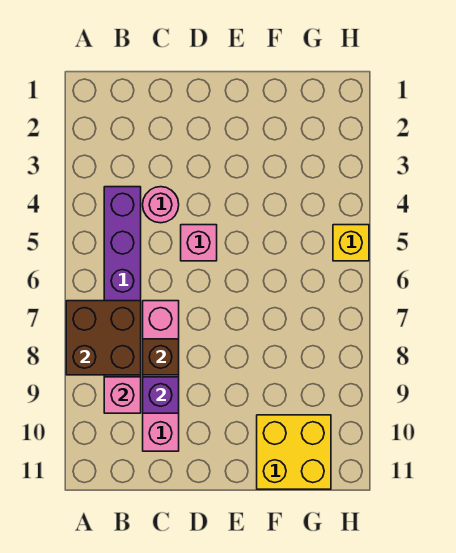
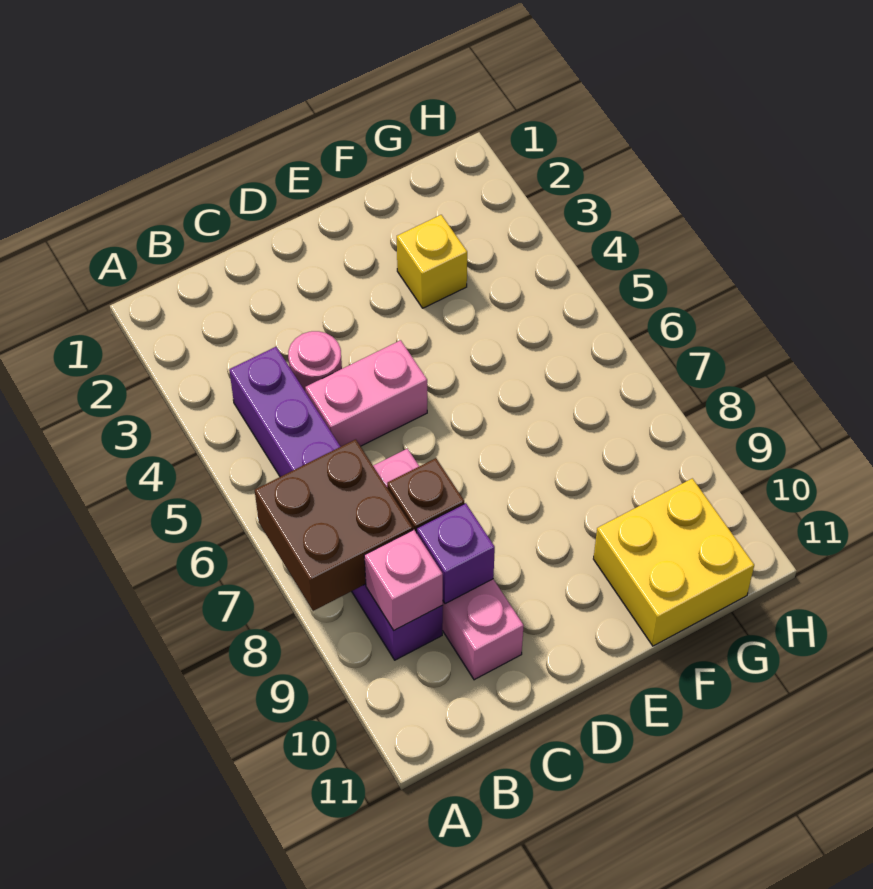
pink brick D5 level 1 -> pink brick C5:D5 level 1
yellow brick H5 level 1 -> yellow brick F3 level 1

